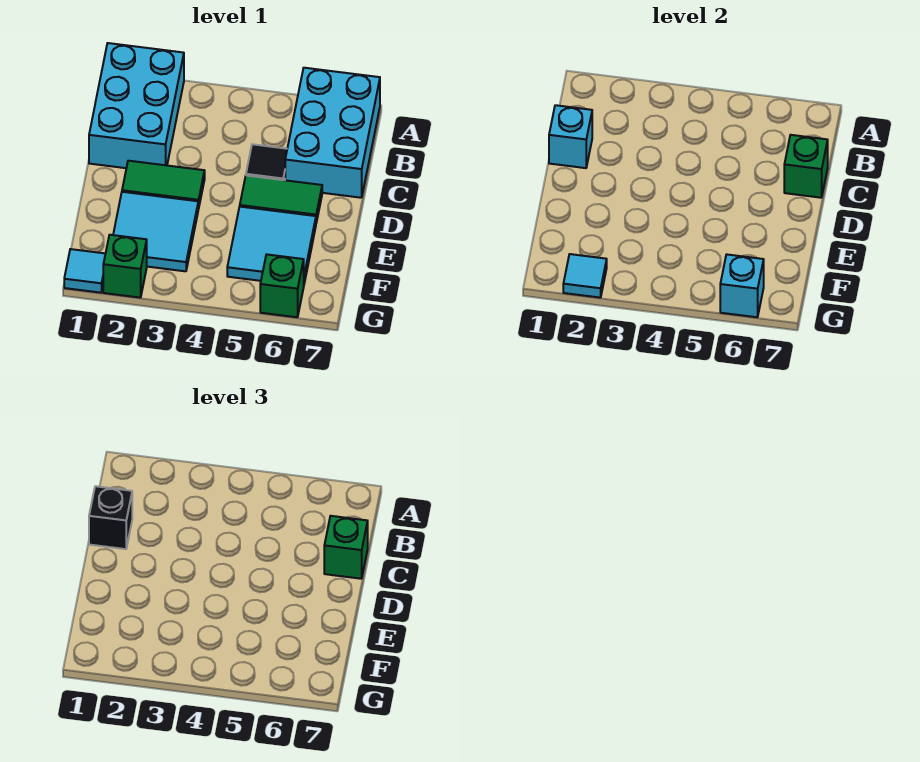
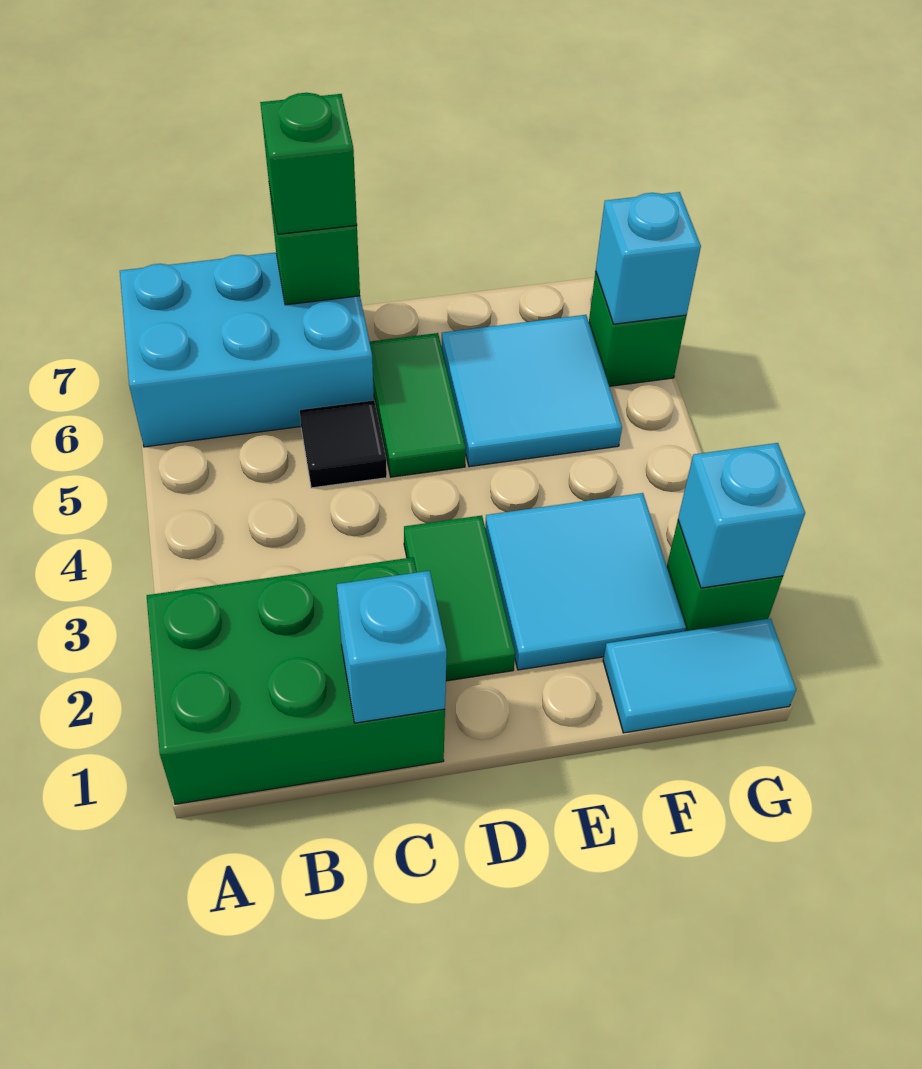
cyan brick A1:C2 level 1 -> green brick A1:C2 level 1
black brick C1 level 3 -> none
cyan tile G1 level 1 -> cyan tile F1:G1 level 1
cyan tile G2 level 2 -> cyan brick G2 level 2

